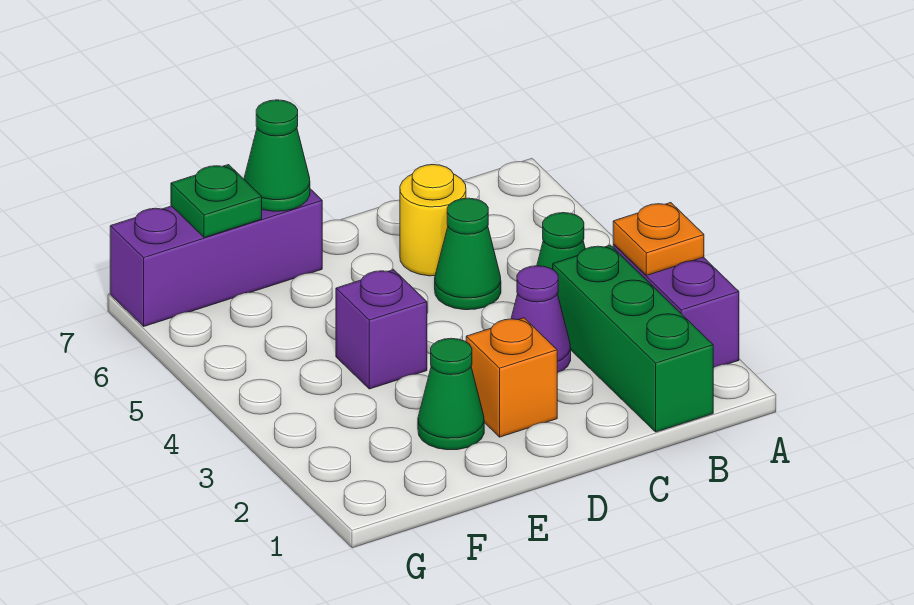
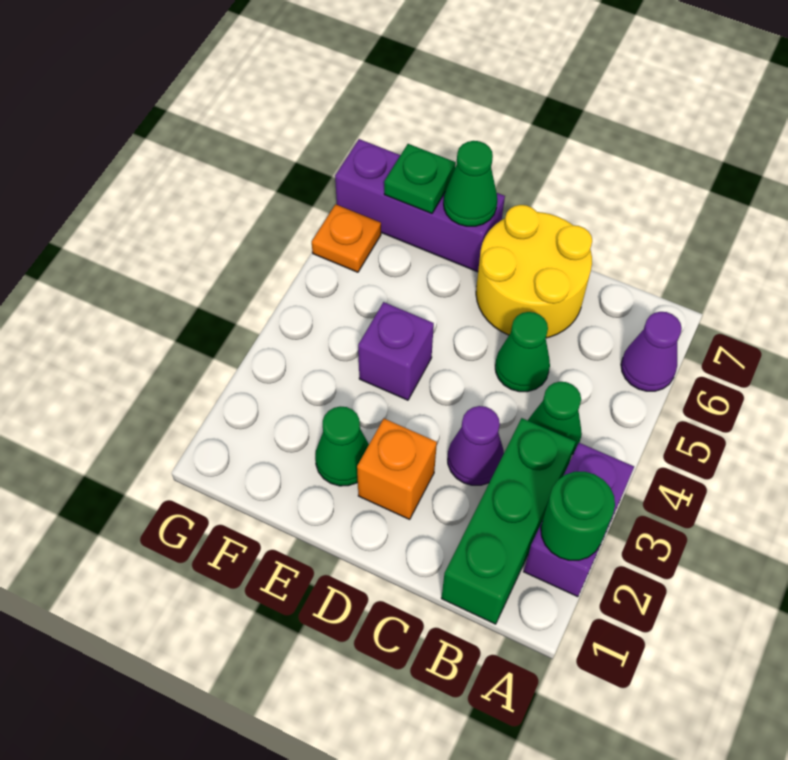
none -> green round brick A2 level 2
orange plate A3 level 2 -> orange plate G6 level 1
none -> purple cone A6 level 1
yellow round brick C6 level 1 -> yellow round brick C6:D7 level 1

